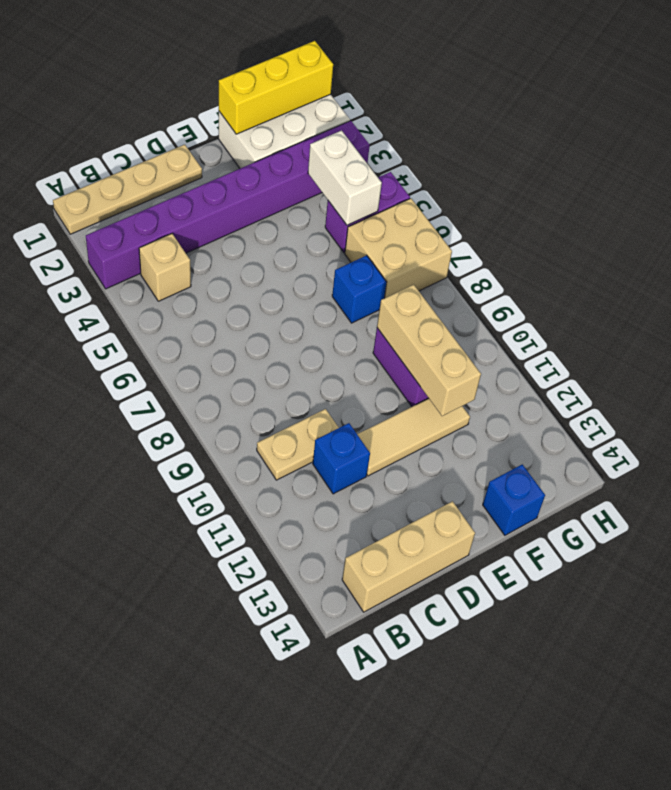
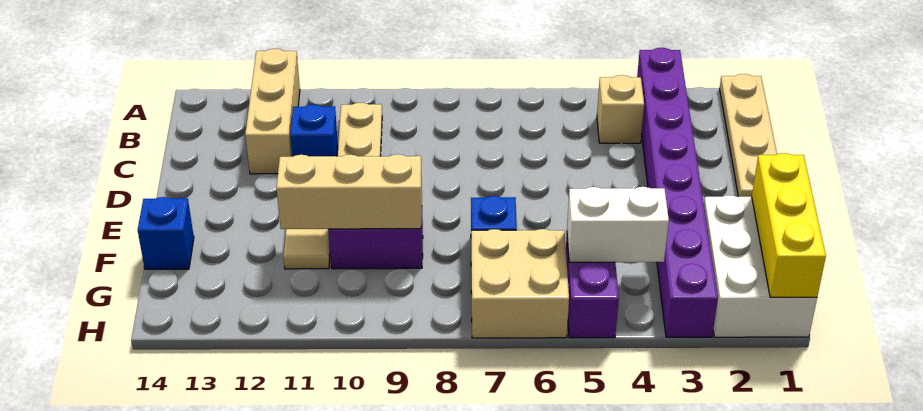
tan brick B14:D14 level 1 -> tan brick A12:C12 level 1

